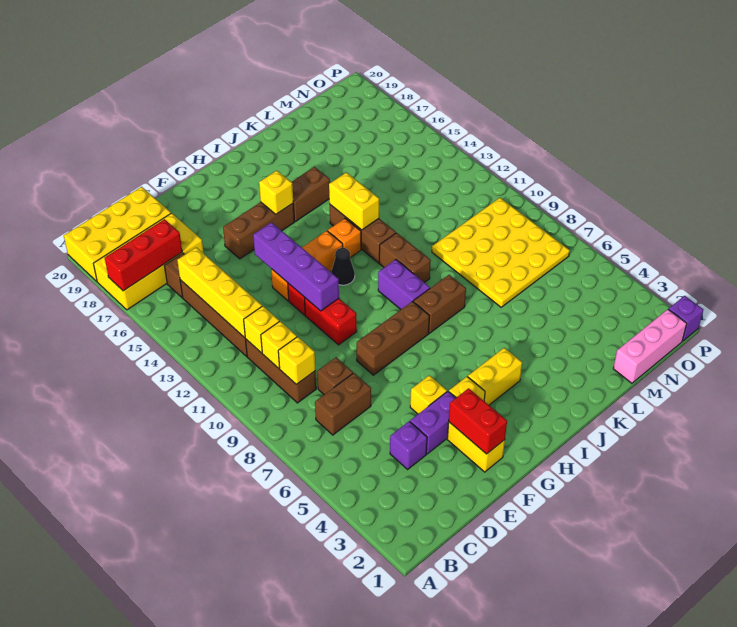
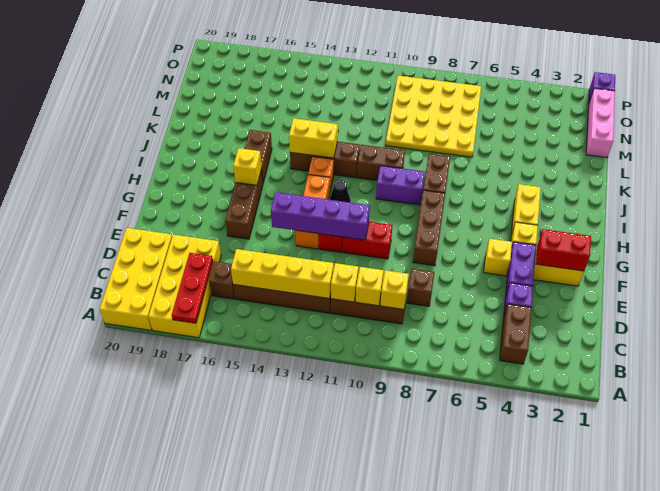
red brick A17:C17 level 2 -> red plate A17:C17 level 2
brown brick C7:D7 level 1 -> brown brick B4:C4 level 1

